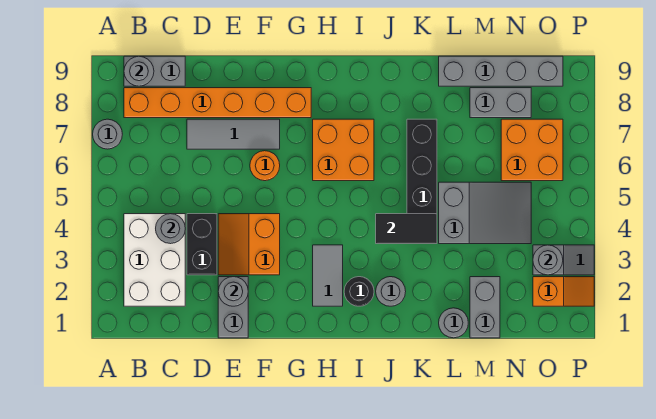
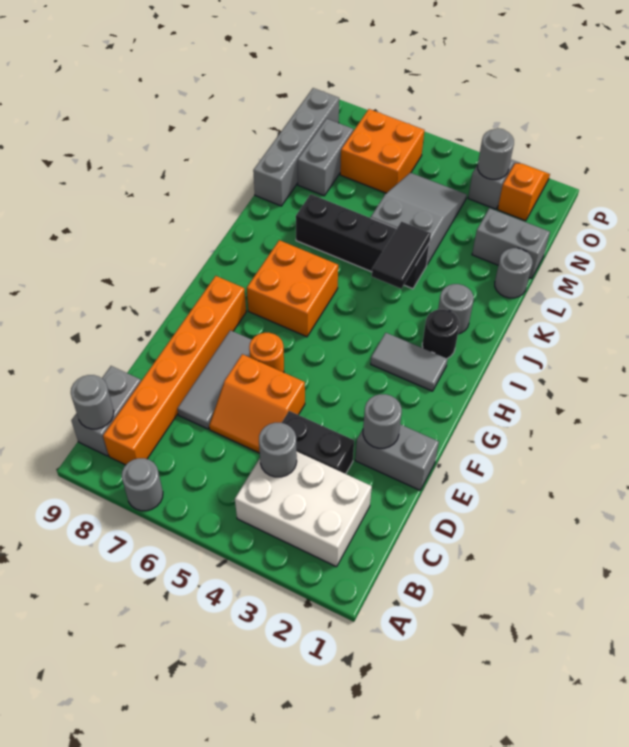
orange slope E3:F4 level 1 top F -> orange slope D5:E6 level 1 top E

